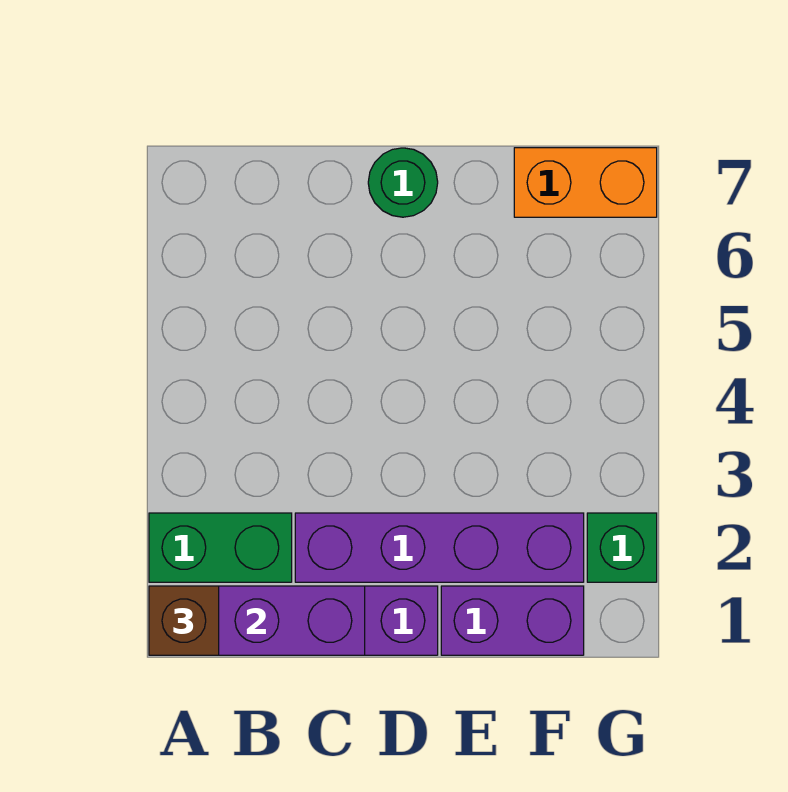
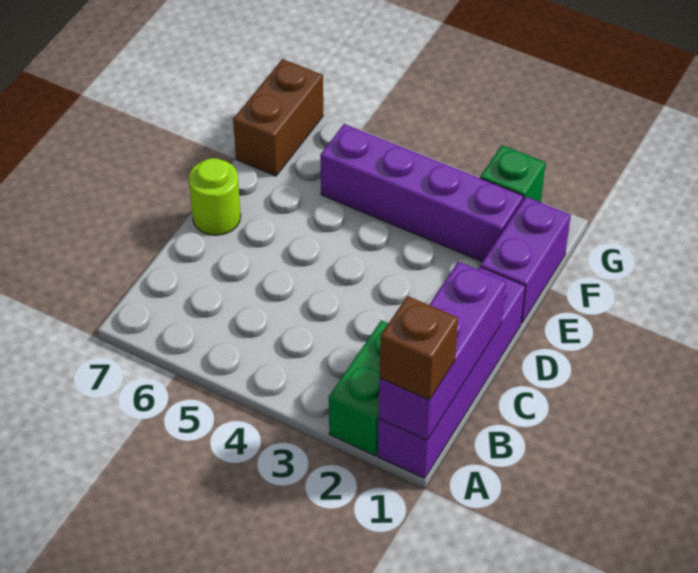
purple brick C2:F2 level 1 -> purple brick F2:F5 level 1
green round brick D7 level 1 -> lime round brick D7 level 1
orange brick F7:G7 level 1 -> brown brick F7:G7 level 1

